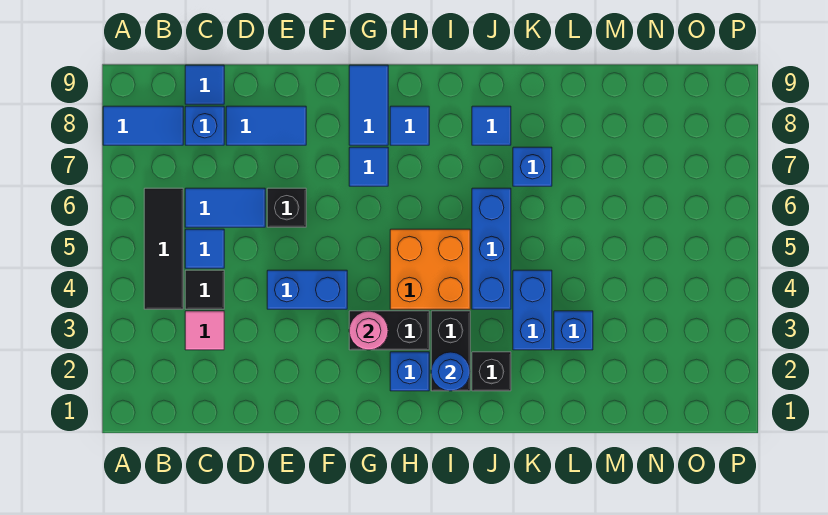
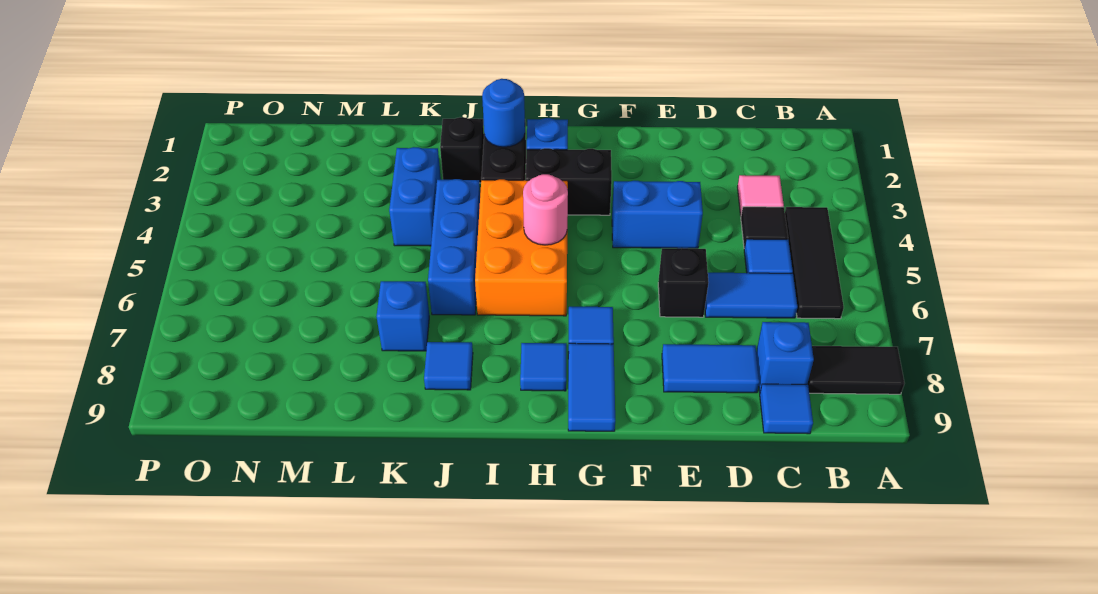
blue tile A8:B8 level 1 -> black tile A8:B8 level 1
pink round brick G3 level 2 -> pink round brick H5 level 2
orange brick H4:I5 level 1 -> orange brick H4:I6 level 1
blue brick L3 level 1 -> none

